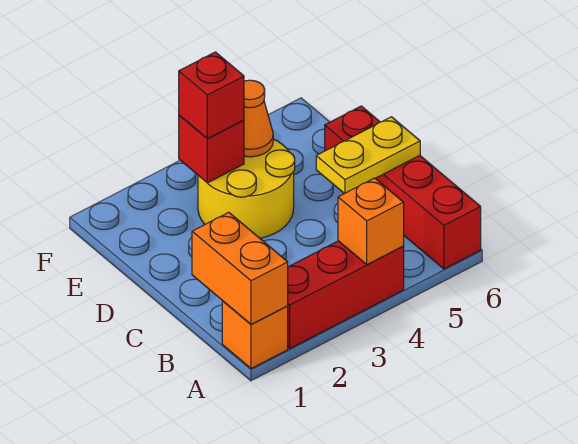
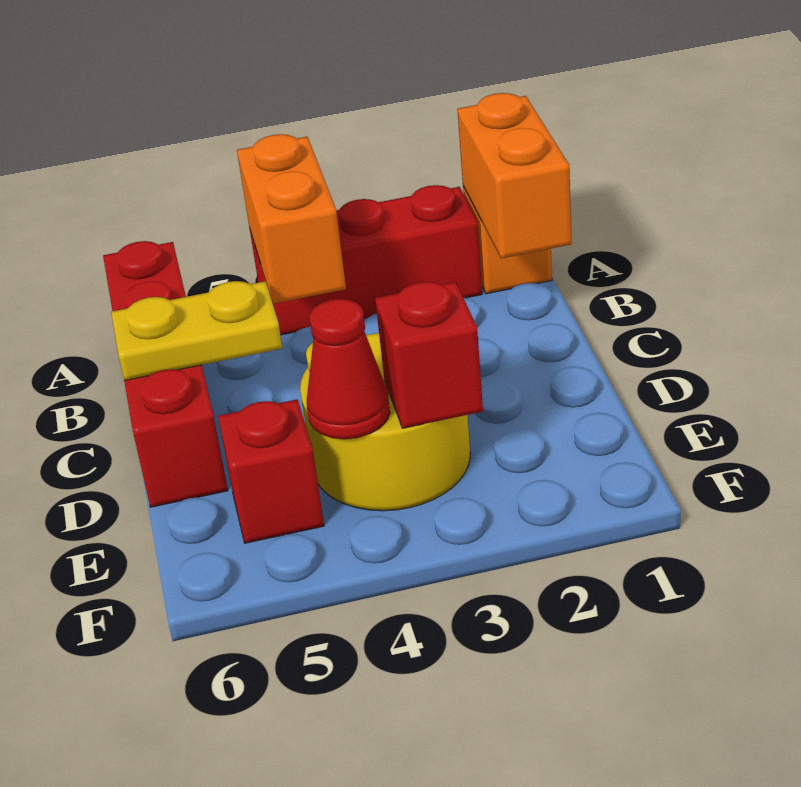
orange brick A4 level 2 -> orange brick A4:B4 level 2
red brick E3 level 3 -> red brick E5 level 1
orange cone E4 level 2 -> red cone E4 level 2

